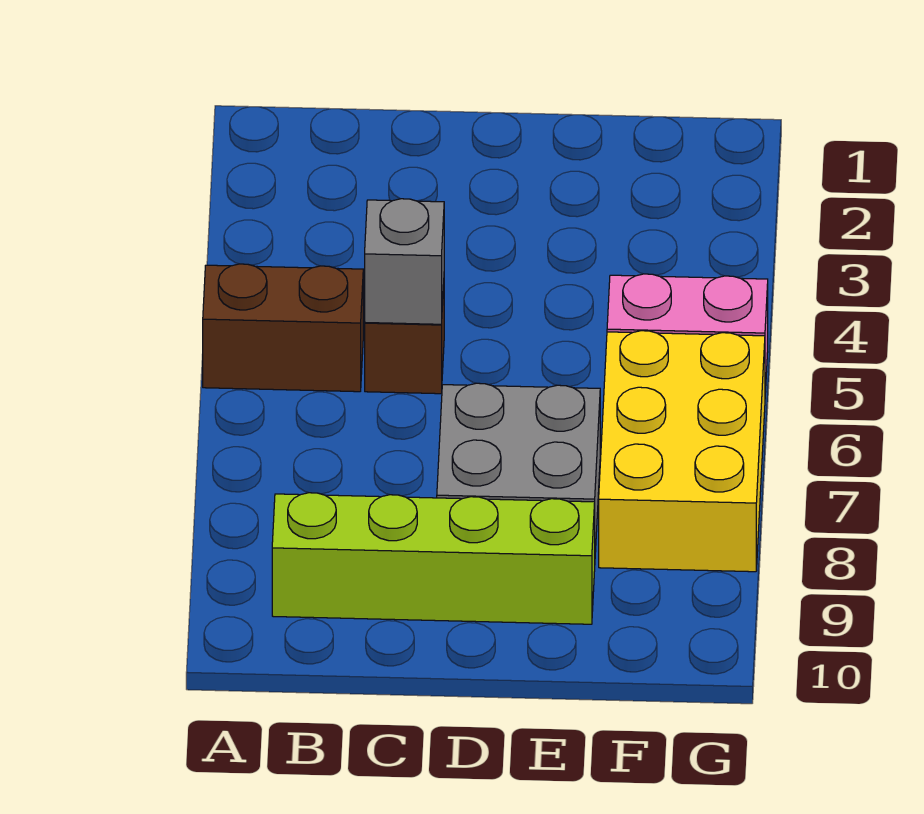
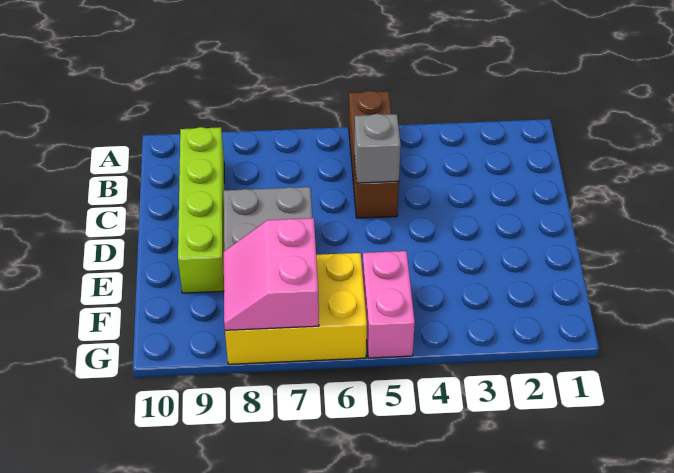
none -> pink slope F7:G8 level 2 top 7

